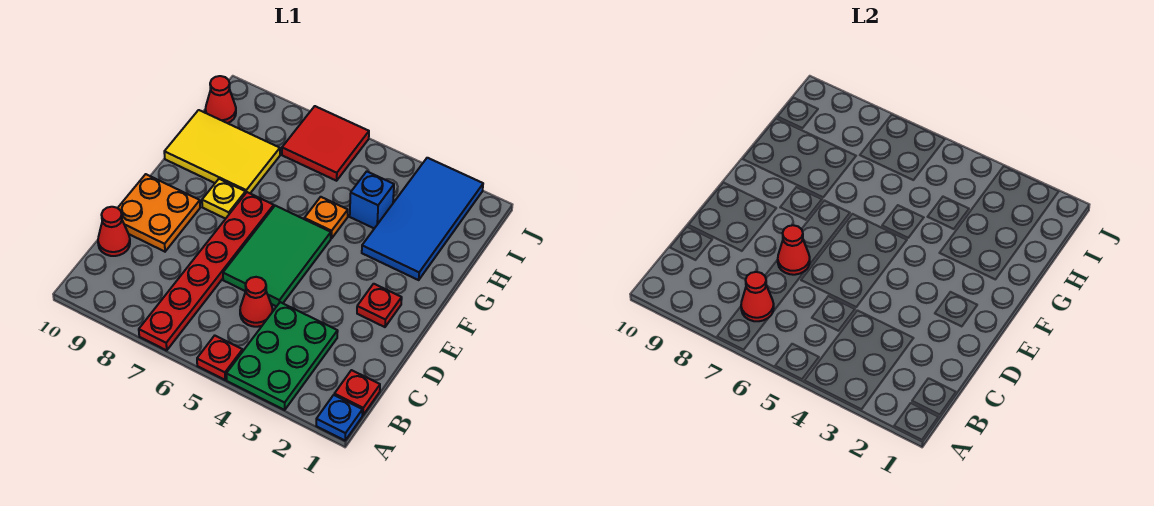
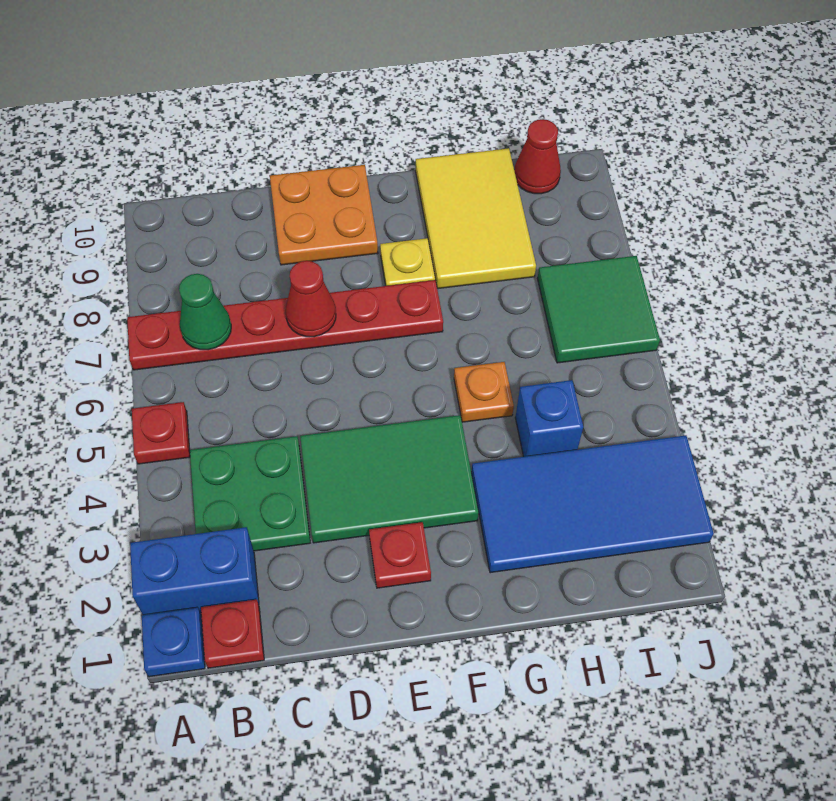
none -> blue brick A2:B2 level 1
green plate A3:C4 level 1 -> green plate B3:C4 level 1
red cone B7 level 2 -> green cone B7 level 2
red cone C5 level 1 -> none
red cone C10 level 1 -> none
green tile D5:F6 level 1 -> green tile D3:F4 level 1
red tile I6:J7 level 1 -> green tile I6:J7 level 1

